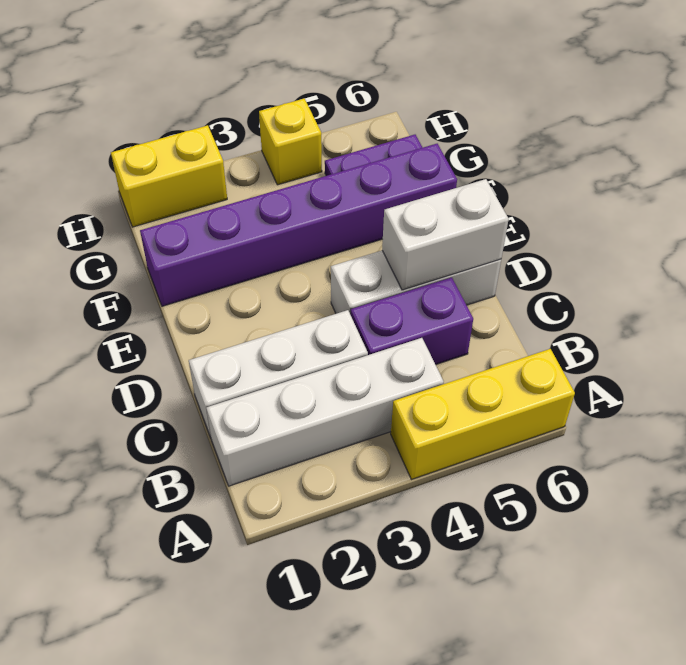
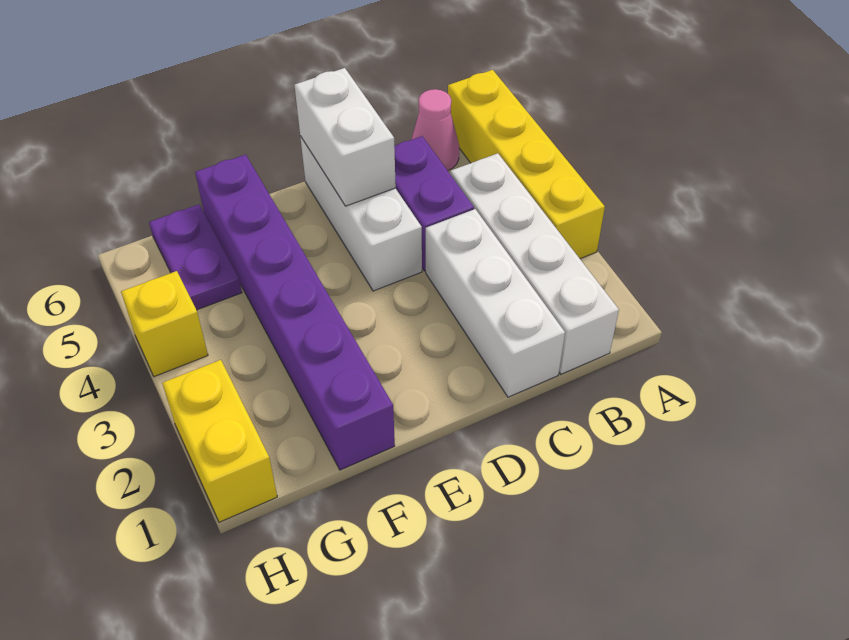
yellow brick A4:A6 level 1 -> yellow brick A3:A6 level 1
none -> pink cone B6 level 1

